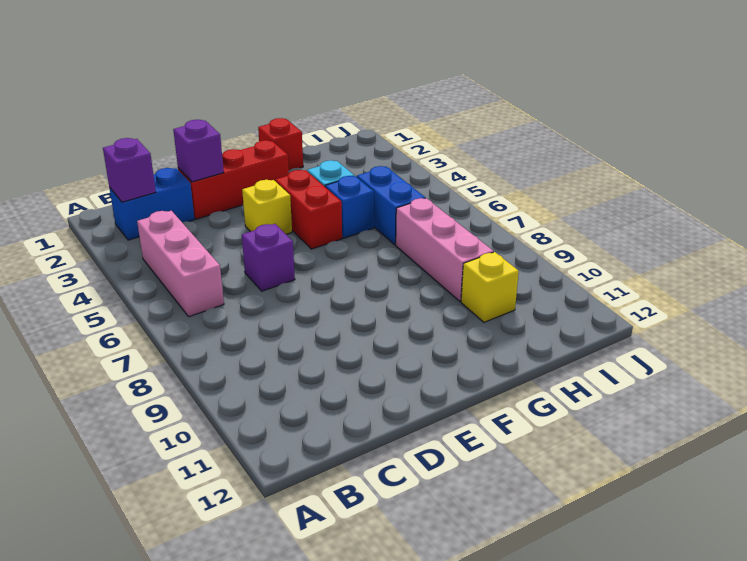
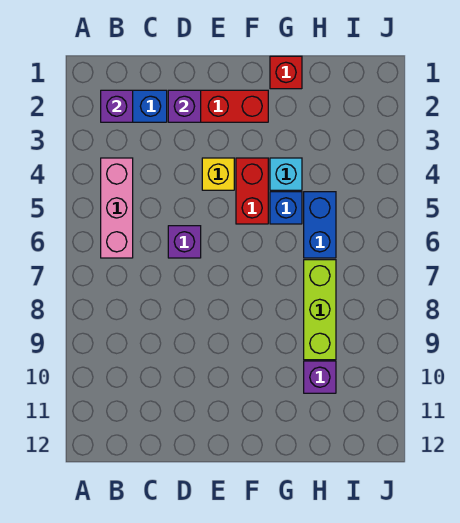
pink brick H7:H9 level 1 -> lime brick H7:H9 level 1
yellow brick H10 level 1 -> purple brick H10 level 1

